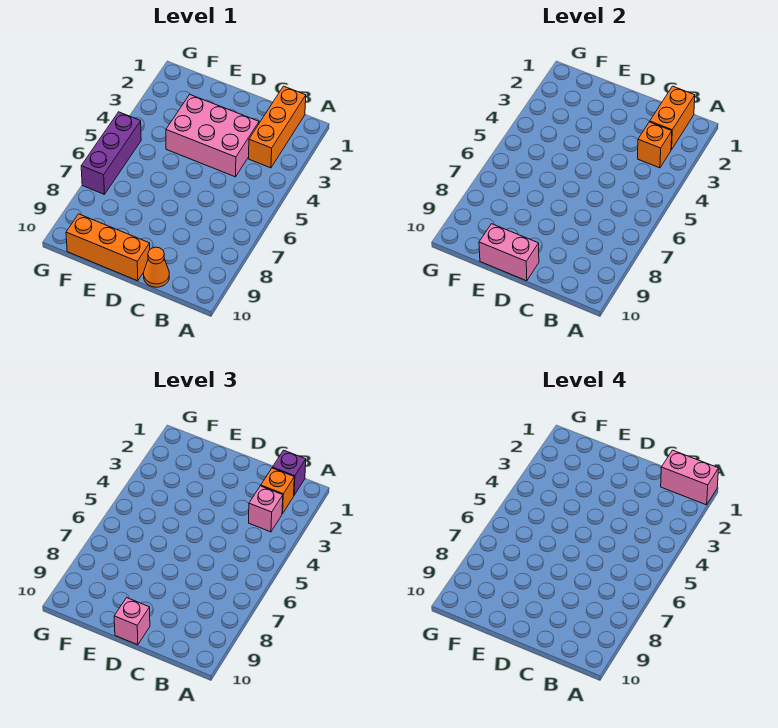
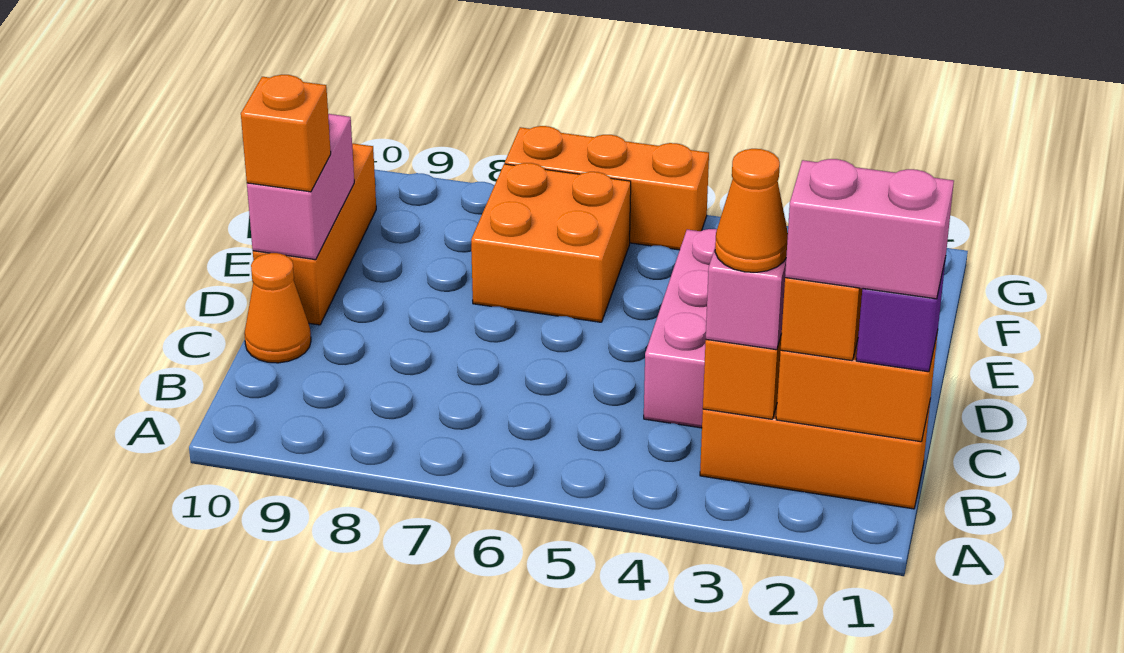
pink brick A1:B1 level 4 -> pink brick B1:B2 level 4
none -> orange cone B3 level 4
pink brick D10 level 3 -> orange brick D10 level 3
none -> orange brick E6:F7 level 1
purple brick G5:G7 level 1 -> orange brick G5:G7 level 1

